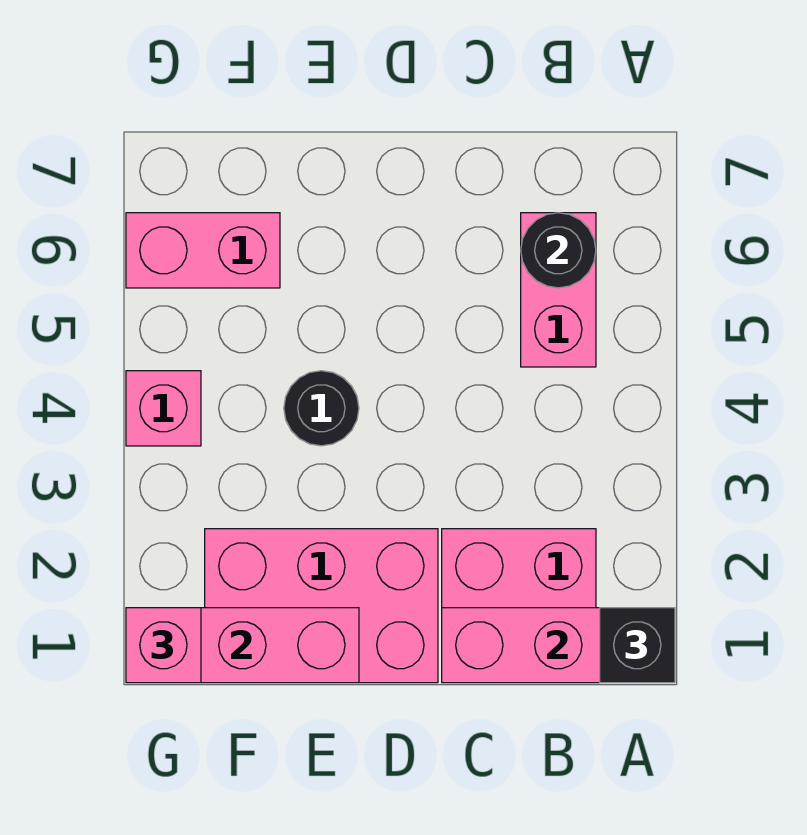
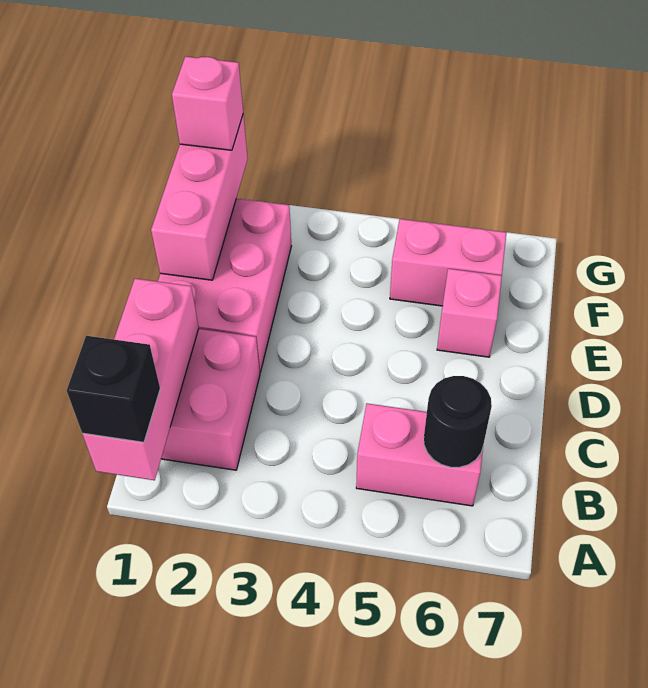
black round brick E4 level 1 -> none
pink brick F6:G6 level 1 -> pink brick F5:F6 level 1
pink brick G4 level 1 -> pink brick E6 level 1

